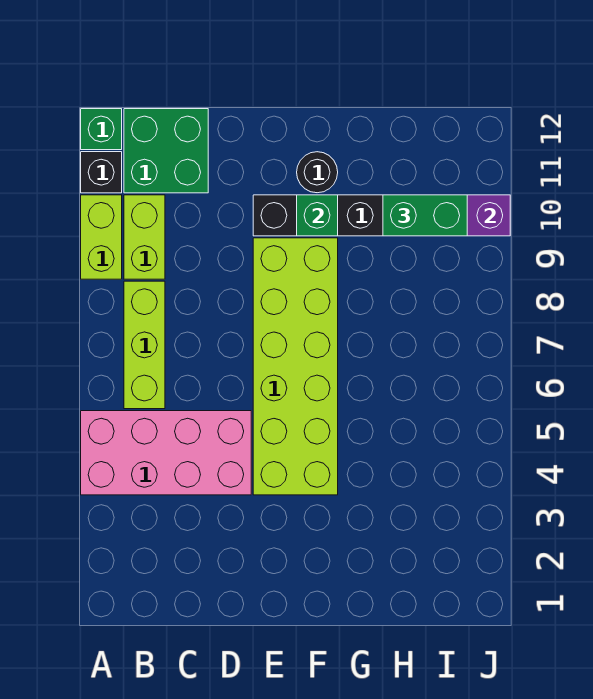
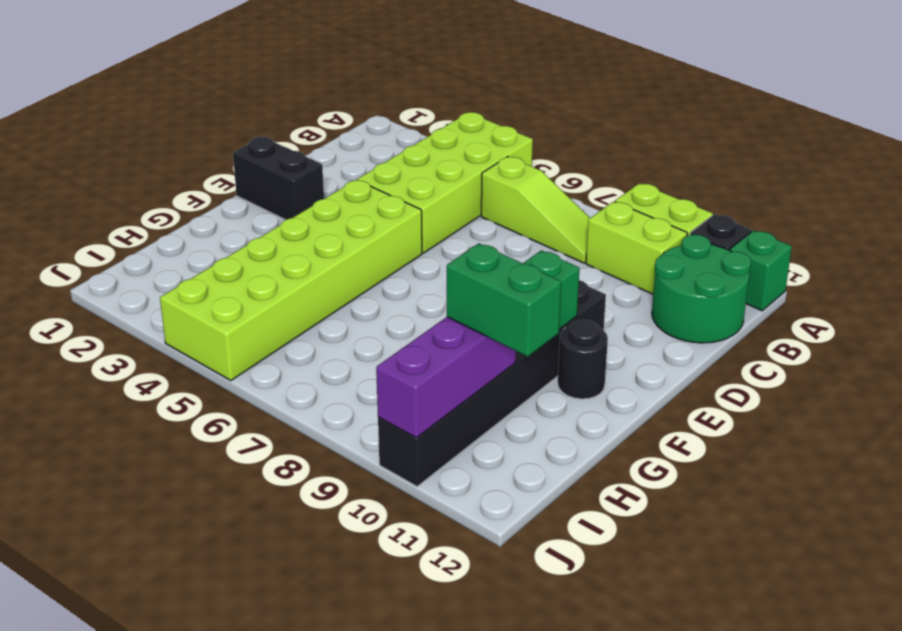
pink brick A4:D5 level 1 -> lime brick A4:D5 level 1
lime brick B6:B8 level 1 -> lime slope B6:B8 level 1 top 6
green brick B11:C12 level 1 -> green round brick B11:C12 level 1
none -> black brick E1:E2 level 1
lime brick E4:F9 level 1 -> lime brick E4:J5 level 1
green brick H10:I10 level 3 -> green brick H10:H11 level 3

